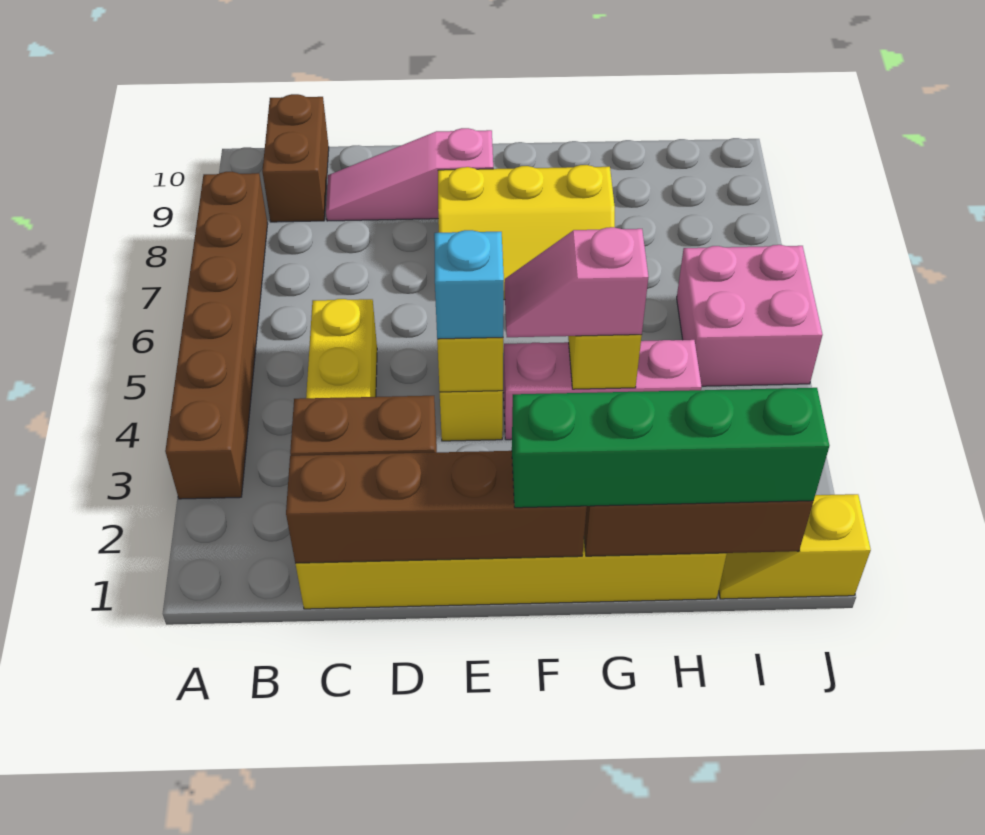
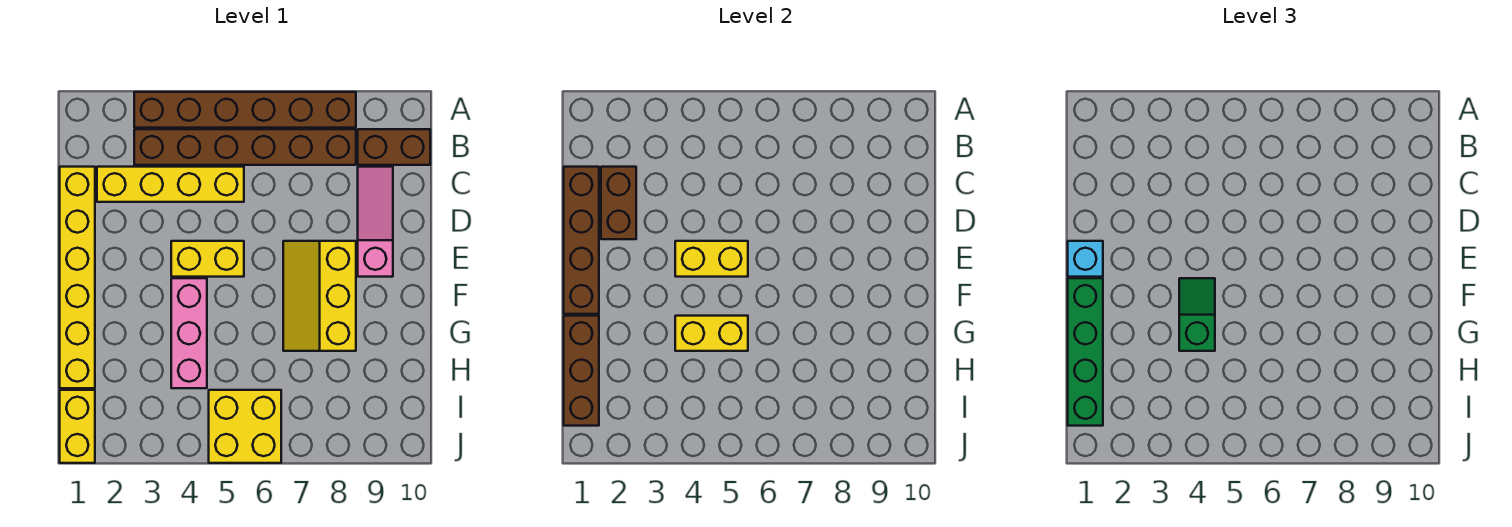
none -> brown brick B3:B8 level 1
cyan brick E4 level 3 -> cyan brick E1 level 3
pink slope F4:G4 level 3 top G -> green slope F4:G4 level 3 top G
yellow slope I1:J1 level 1 top J -> yellow brick I1:J1 level 1
pink brick I5:J6 level 1 -> yellow brick I5:J6 level 1

